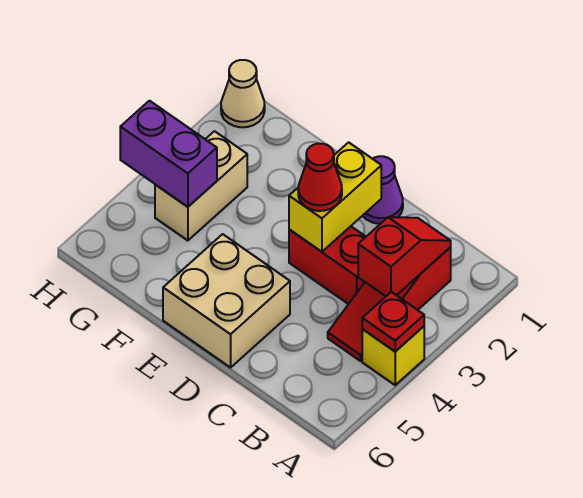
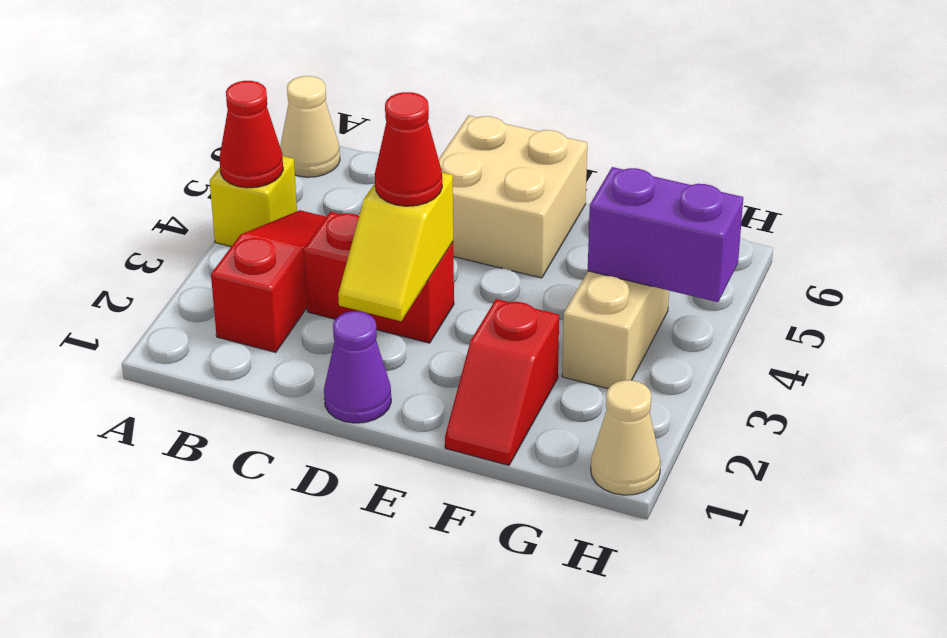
red plate A4 level 2 -> red cone A4 level 2
none -> tan cone A6 level 1
red slope B2:B3 level 2 top 3 -> red slope F1:F2 level 1 top 2
yellow brick D2:D3 level 2 -> yellow slope D2:D3 level 2 top 3

